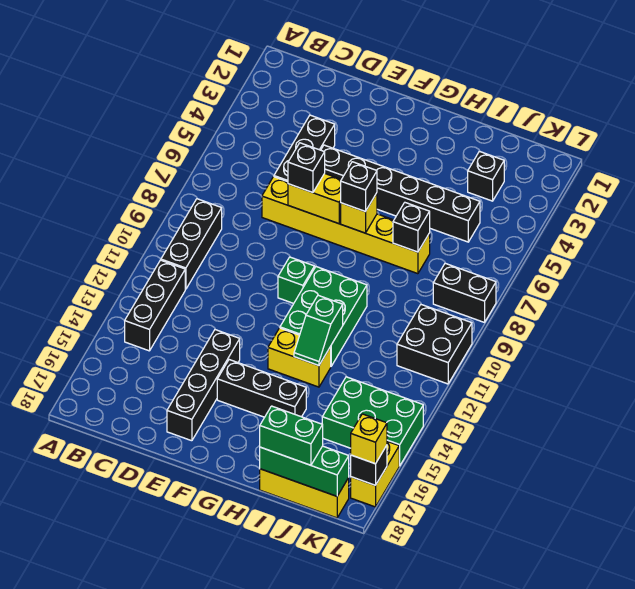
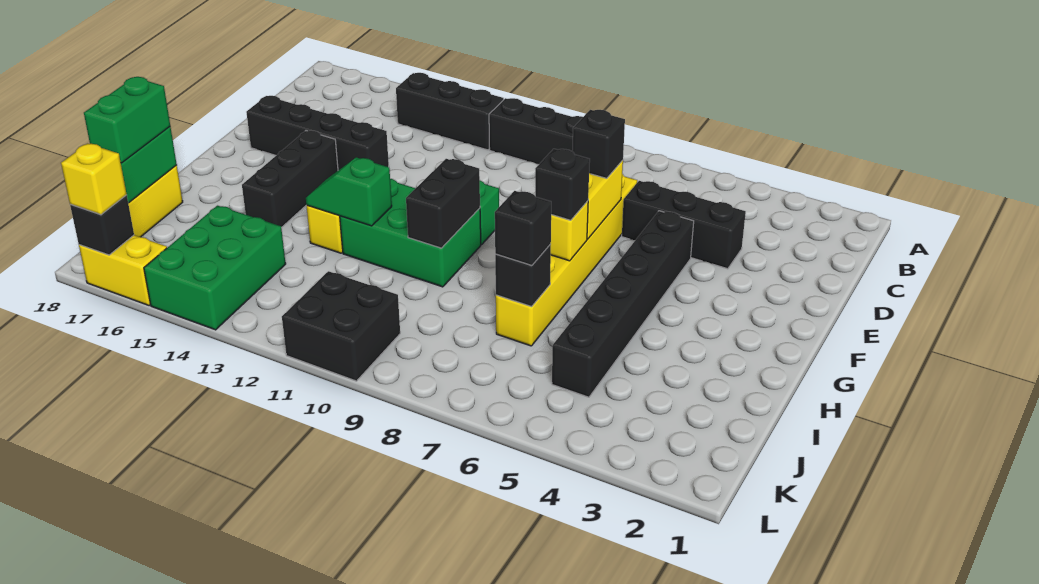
black brick J3 level 1 -> black brick I7 level 3
black brick K8:L8 level 1 -> black brick G10:H10 level 2

